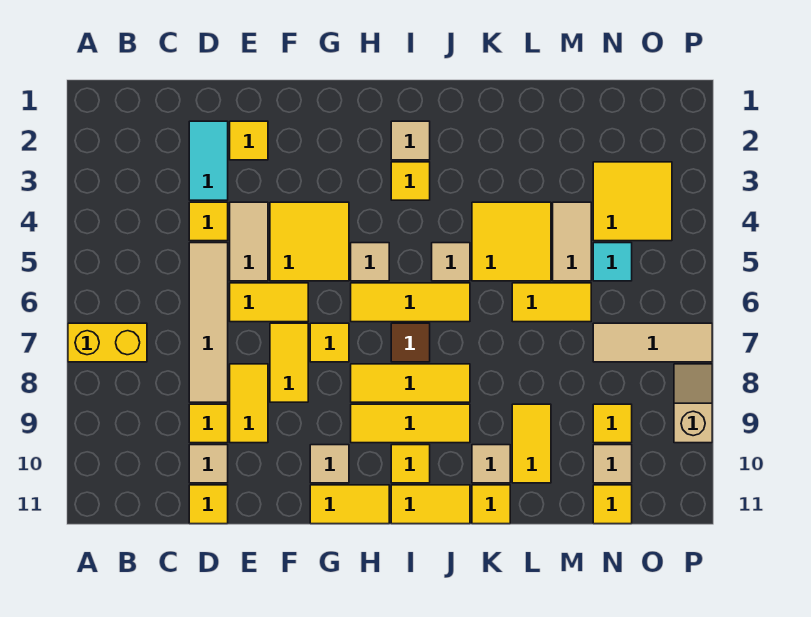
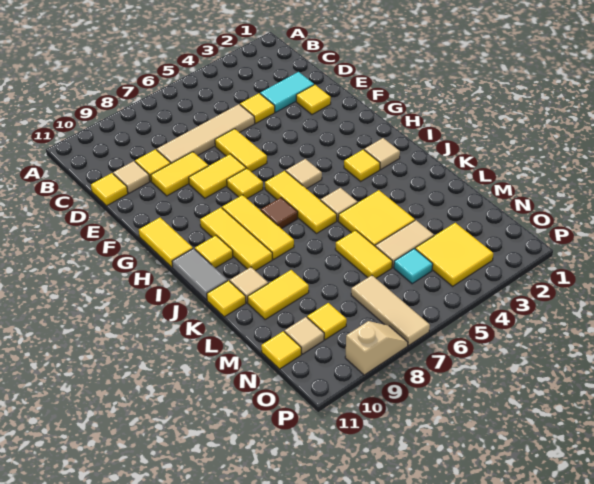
yellow brick A7:B7 level 1 -> none
tan tile E4:E5 level 1 -> none
yellow tile F4:G5 level 1 -> none
tan tile G10 level 1 -> none
yellow tile I11:J11 level 1 -> grey tile I11:J11 level 1

